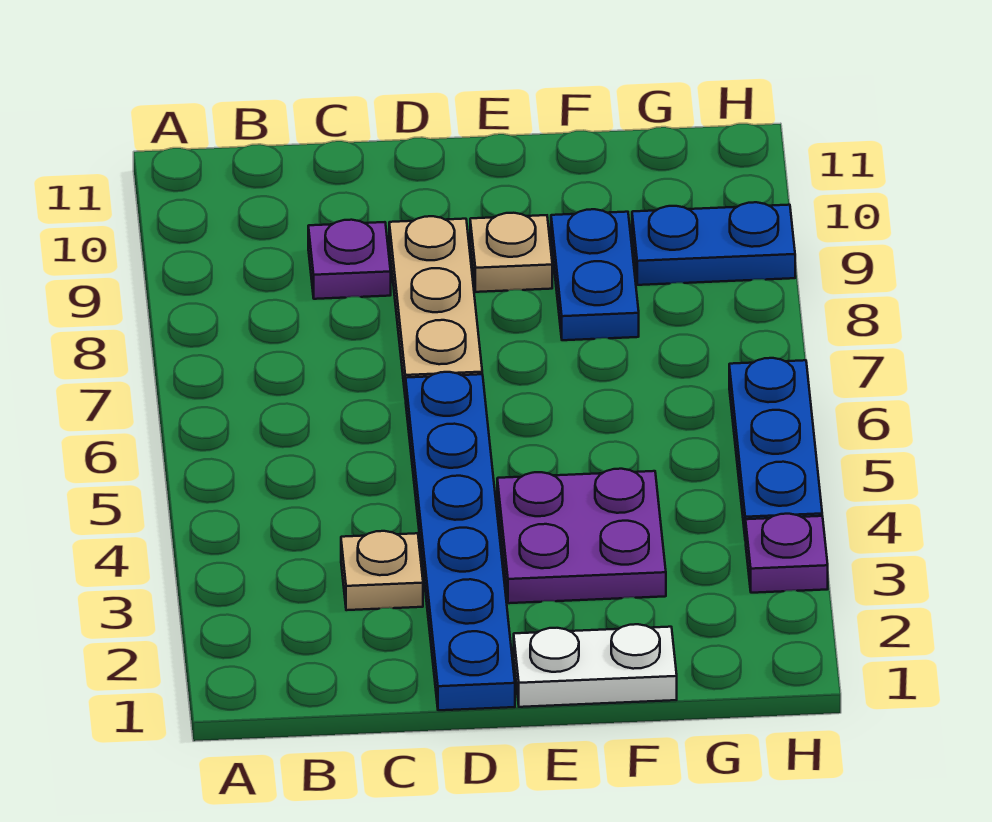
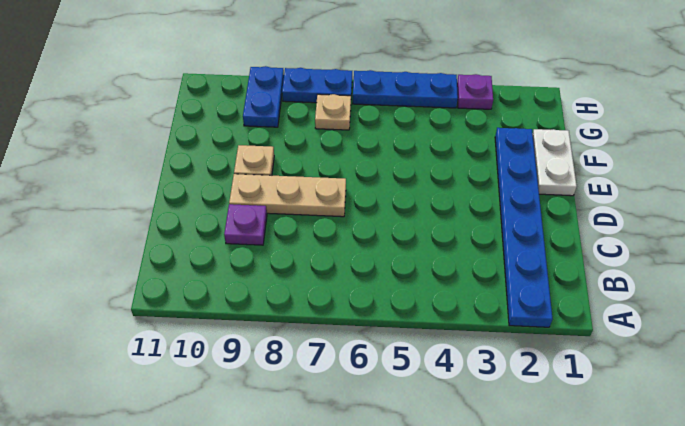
tan plate C3 level 1 -> tan plate G7 level 1
blue plate D1:D6 level 1 -> blue plate A2:F2 level 1
purple plate E3:F4 level 1 -> none
blue plate F8:F9 level 1 -> blue plate H7:H8 level 1

